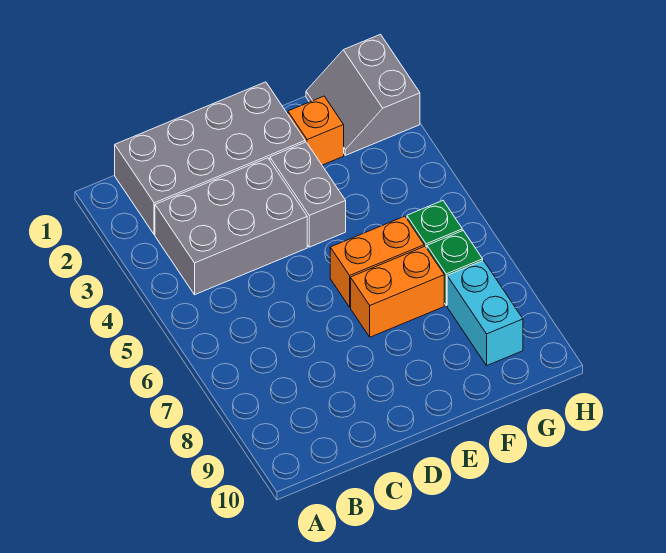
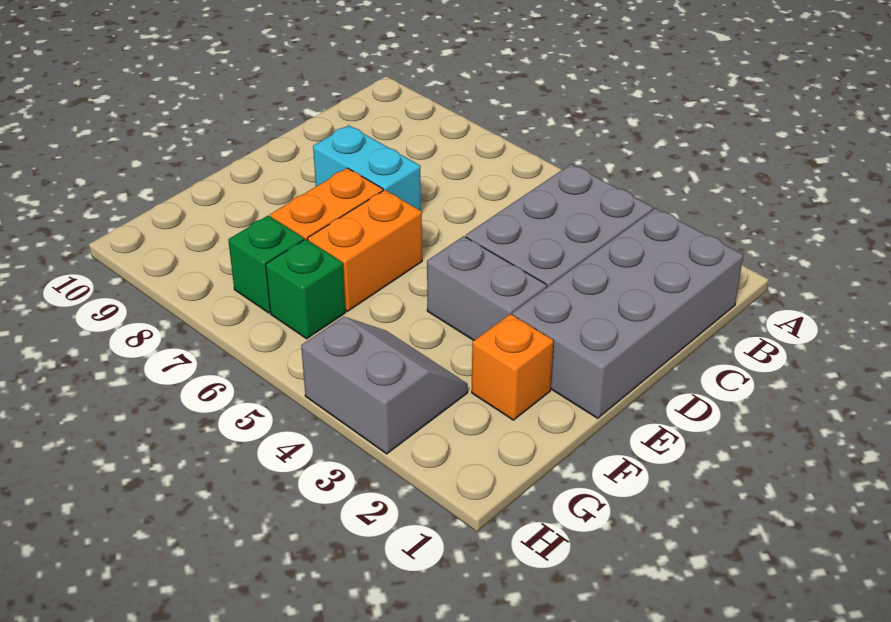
grey slope G1:H2 level 1 top H -> grey slope G3:H4 level 1 top H
cyan brick G8:G9 level 1 -> cyan brick D7:D8 level 1

